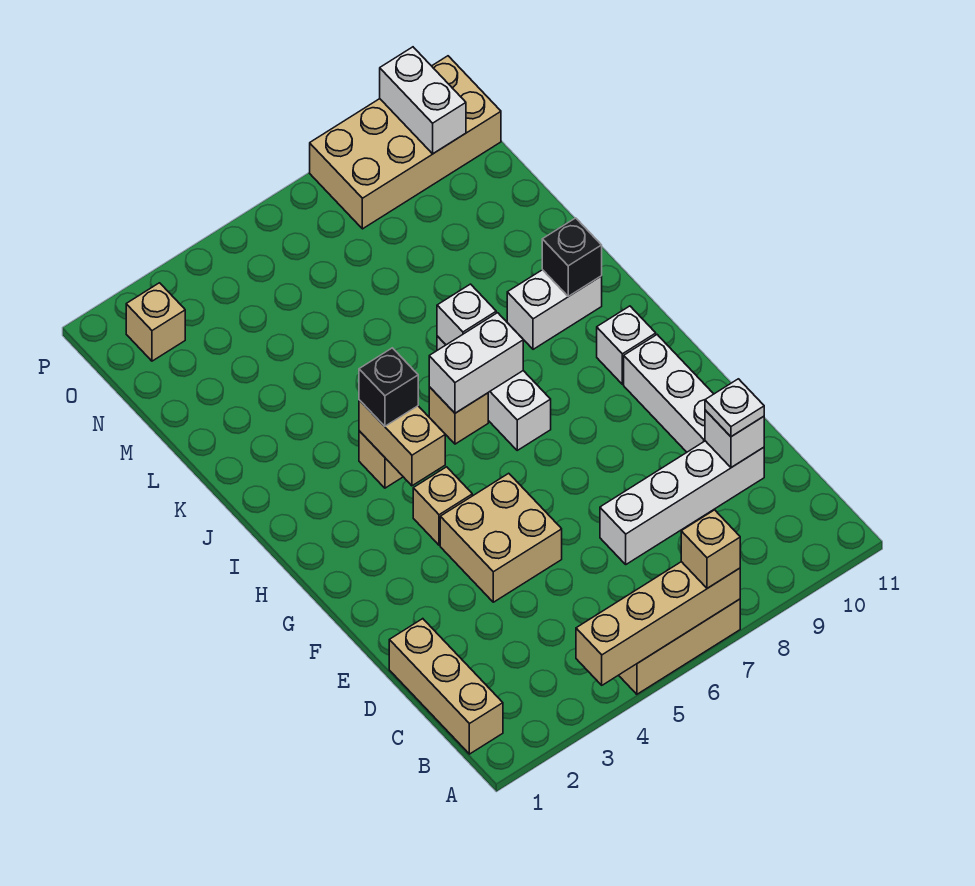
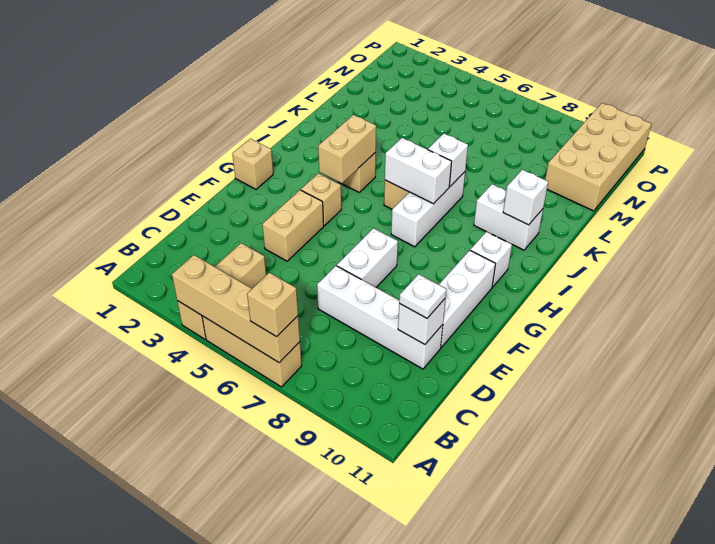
tan brick B1:D1 level 1 -> tan brick A4:C4 level 1
tan brick E4:F5 level 1 -> tan brick E4:F4 level 1
black brick I4 level 3 -> none
black brick J10 level 2 -> white brick J10 level 2
tan brick O2 level 1 -> tan brick G1 level 1
tan brick O8:P11 level 1 -> tan brick M10:P11 level 1
white brick O10:P10 level 2 -> white brick E7:F7 level 1

